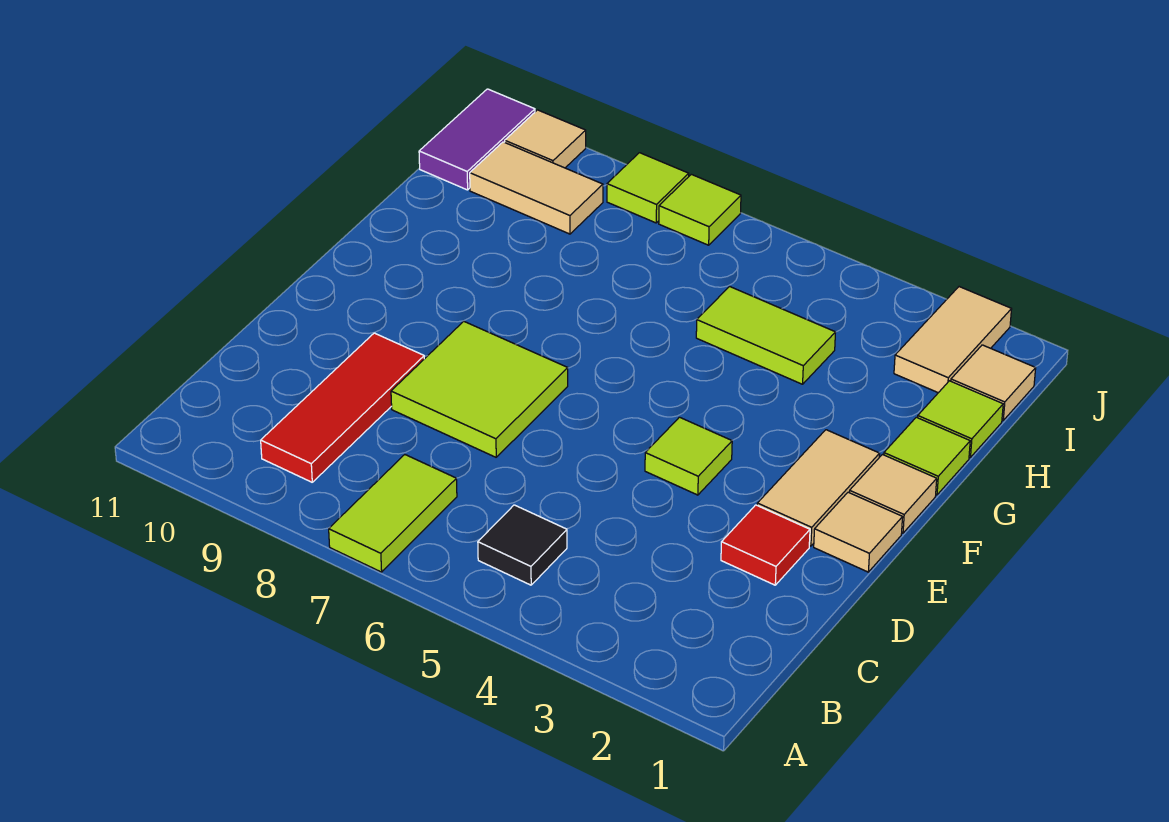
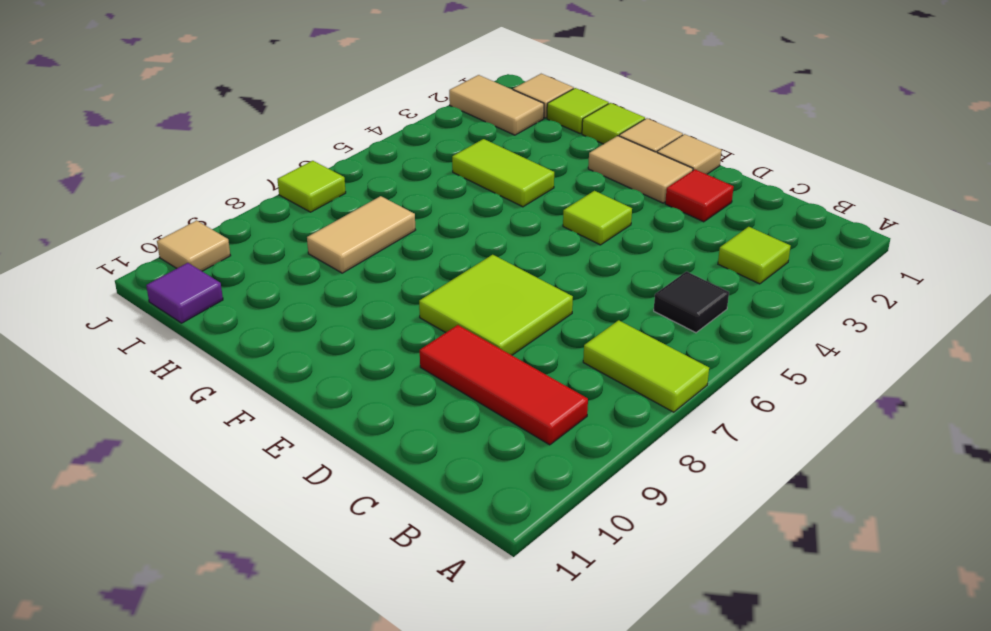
lime tile H4:H5 level 1 -> lime tile G4:H4 level 1
tan tile I9:I10 level 1 -> tan tile H7:H8 level 1
purple tile I11:J11 level 1 -> purple tile I11 level 1
lime tile J8 level 1 -> lime tile B3 level 1

